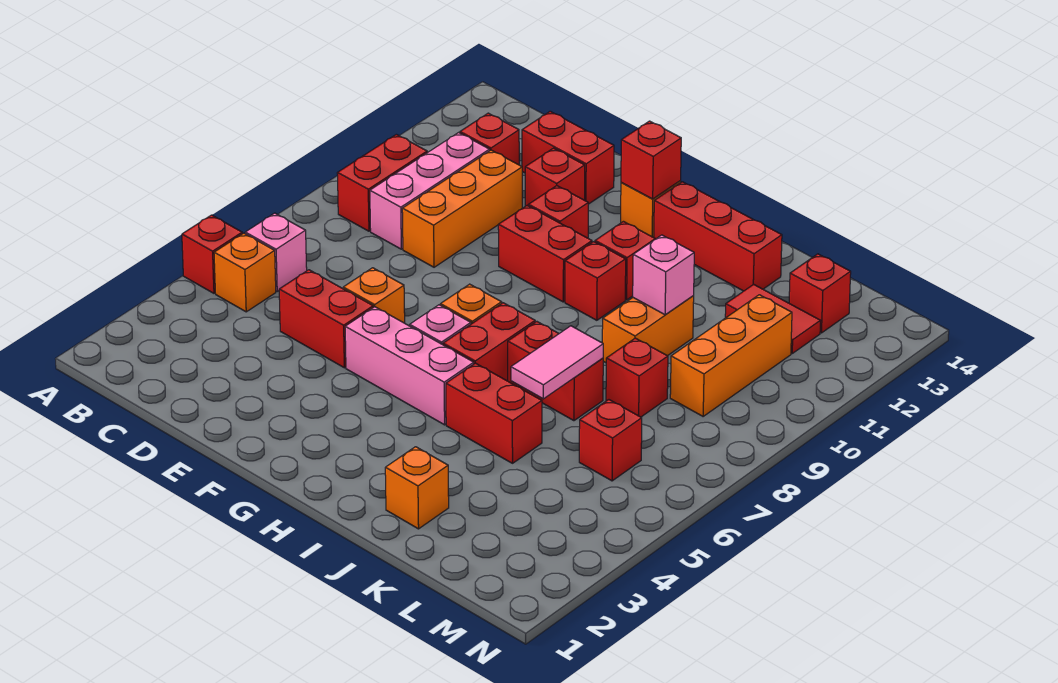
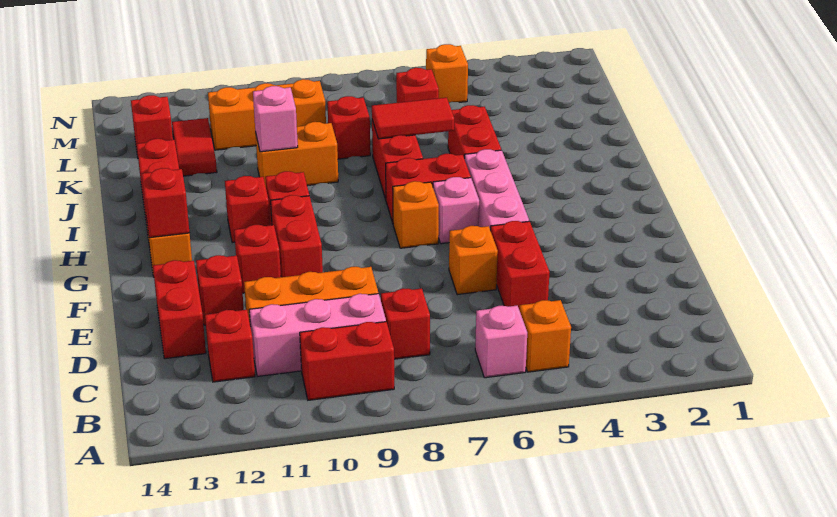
red brick A5 level 1 -> red brick C8 level 1
orange brick J2 level 1 -> orange brick M5 level 1
pink tile J6:J7 level 2 -> red tile J6:J7 level 2

